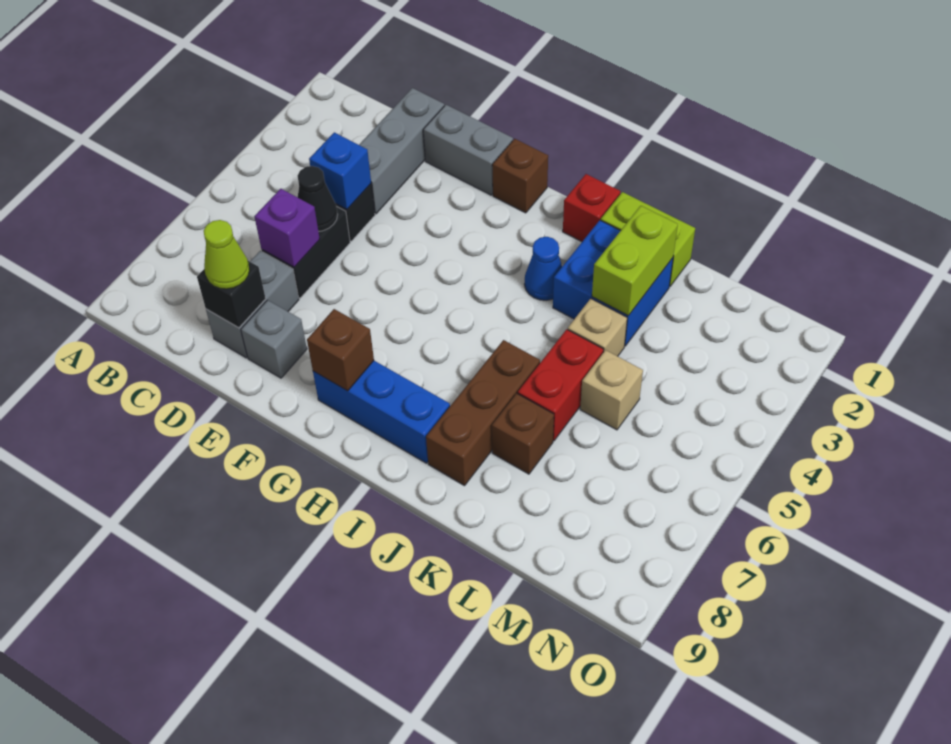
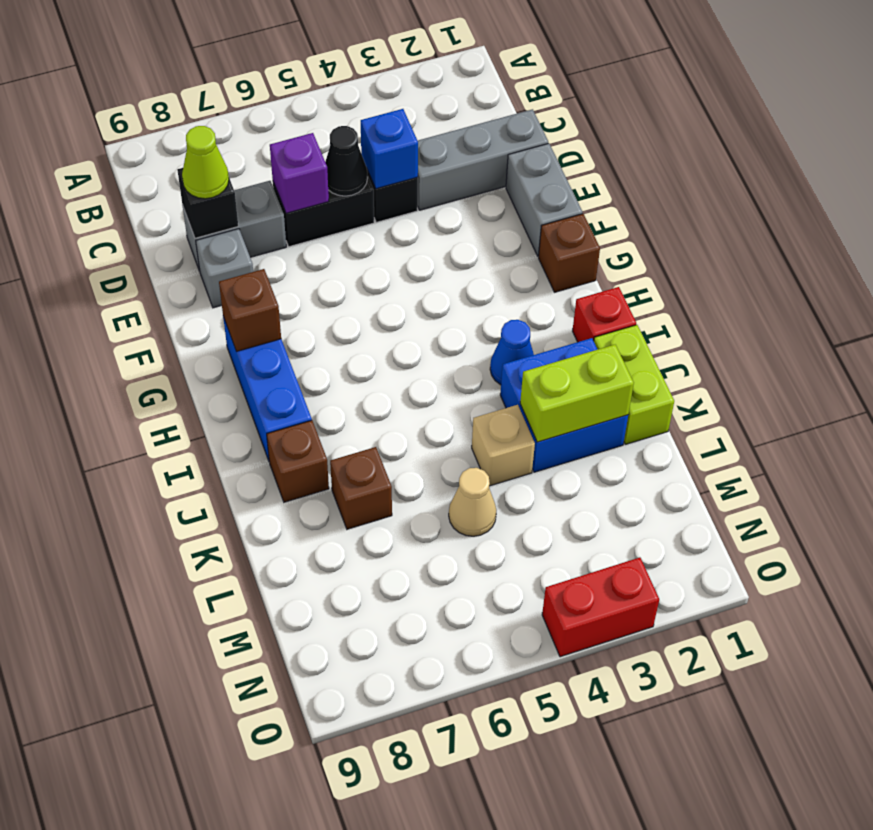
brown brick J6:J8 level 1 -> brown brick J8 level 1
red brick K5:K6 level 1 -> red brick O3:O4 level 1
tan brick L5 level 1 -> tan cone L5 level 1

